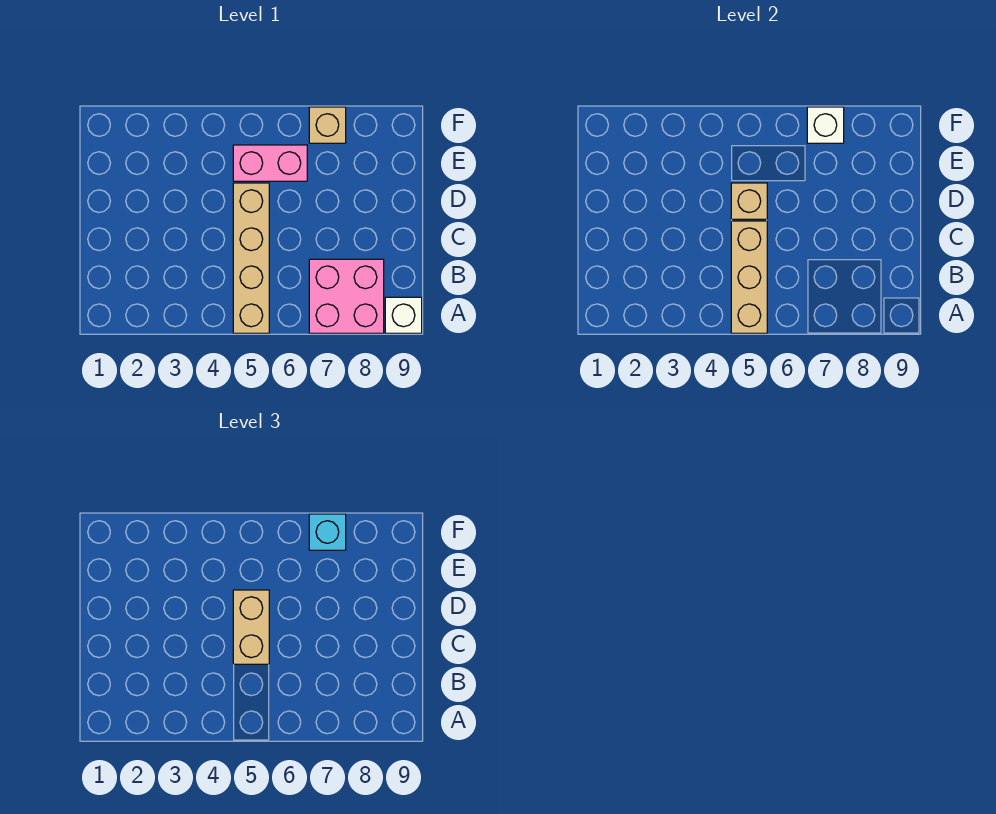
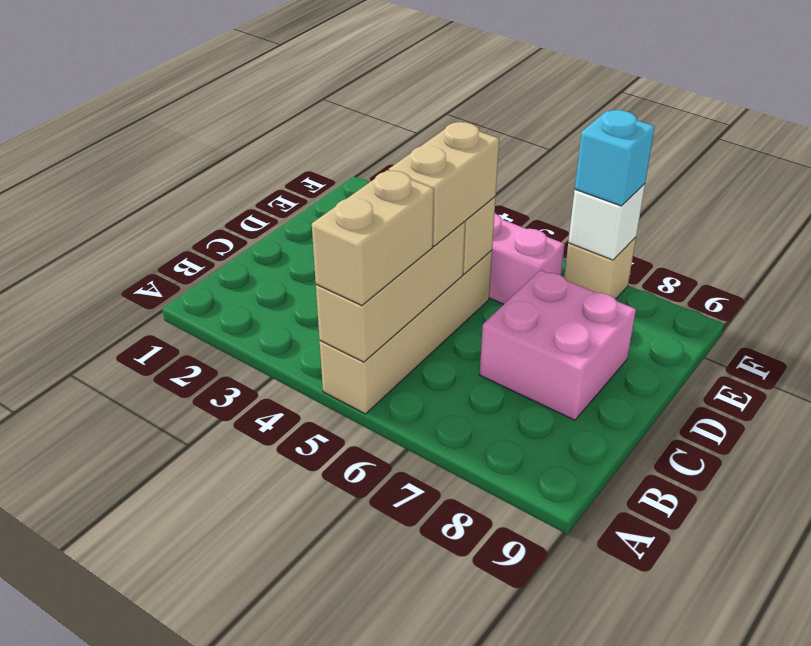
none -> tan brick A5:B5 level 3
pink brick A7:B8 level 1 -> pink brick C7:D8 level 1
white brick A9 level 1 -> none

